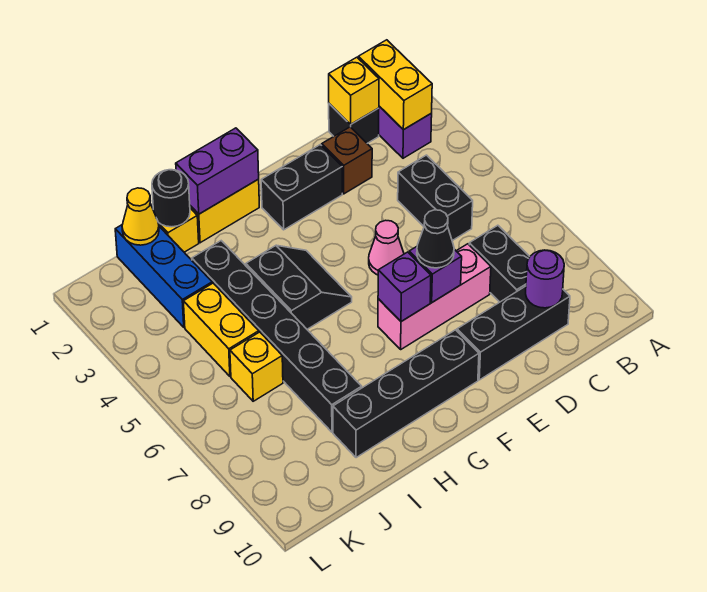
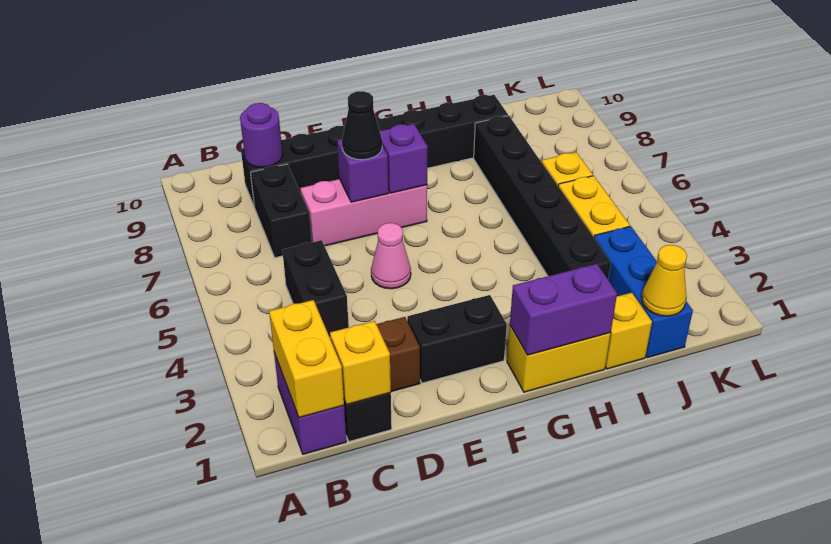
black slope G4:H5 level 1 top H -> none
black round brick I1 level 2 -> none

